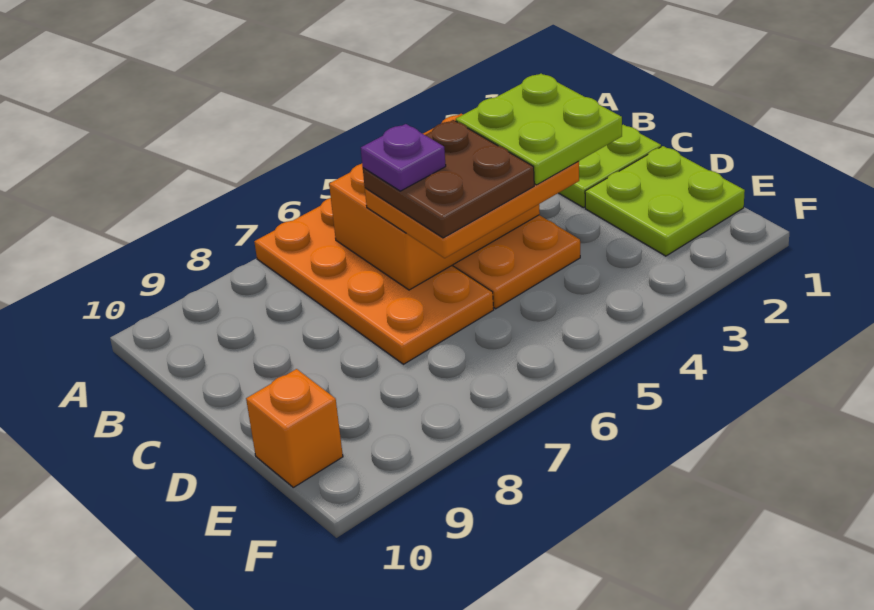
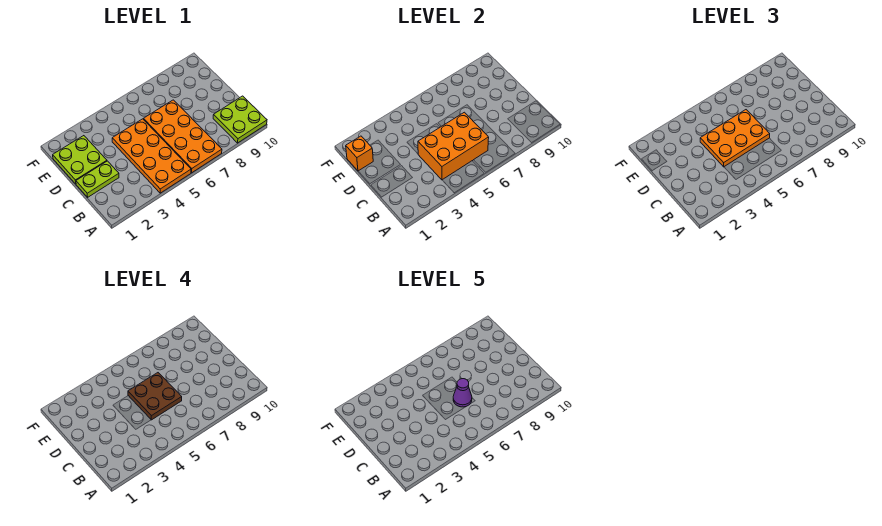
lime plate C3:D4 level 4 -> lime plate A9:B10 level 1
purple plate C6 level 5 -> purple cone C6 level 5
orange brick E10 level 1 -> orange brick E1 level 2

